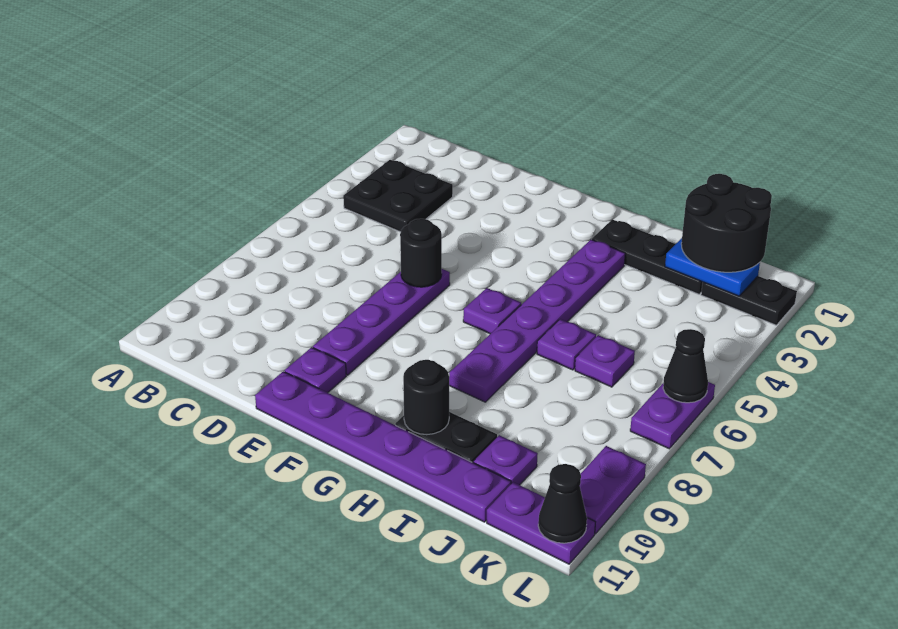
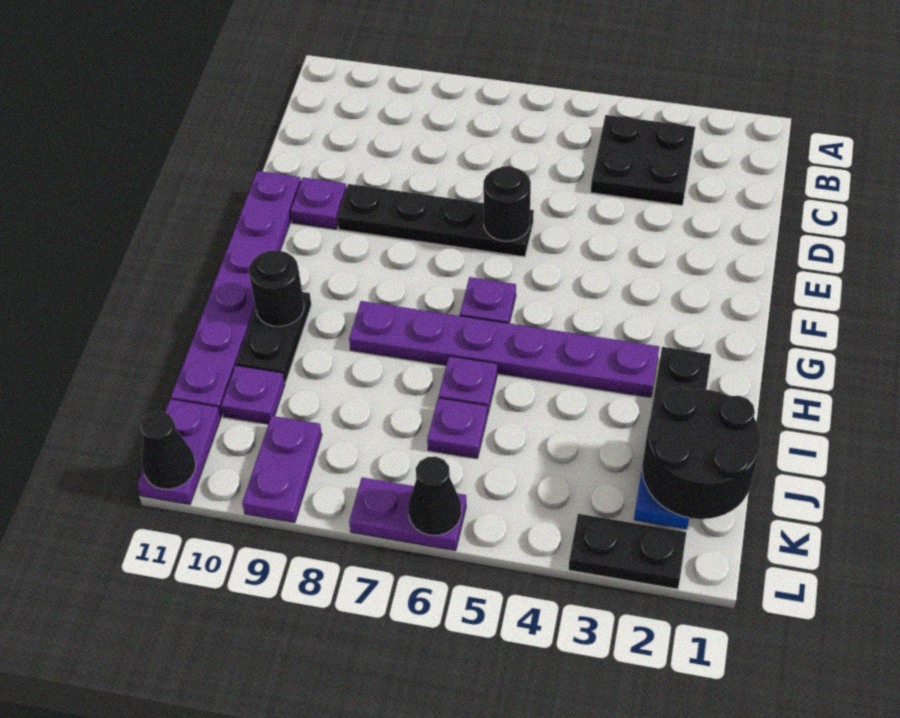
purple plate E6:E9 level 1 -> black plate E6:E9 level 1
black plate K2:L2 level 1 -> black plate L2:L3 level 1
purple plate L9:L10 level 1 -> purple plate K9:L9 level 1

